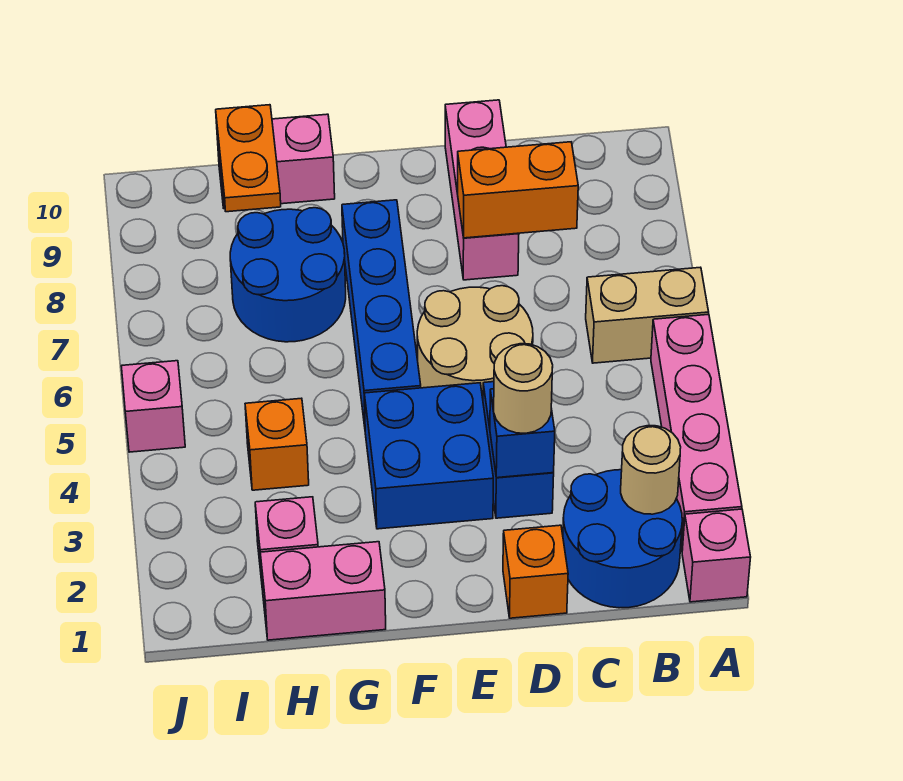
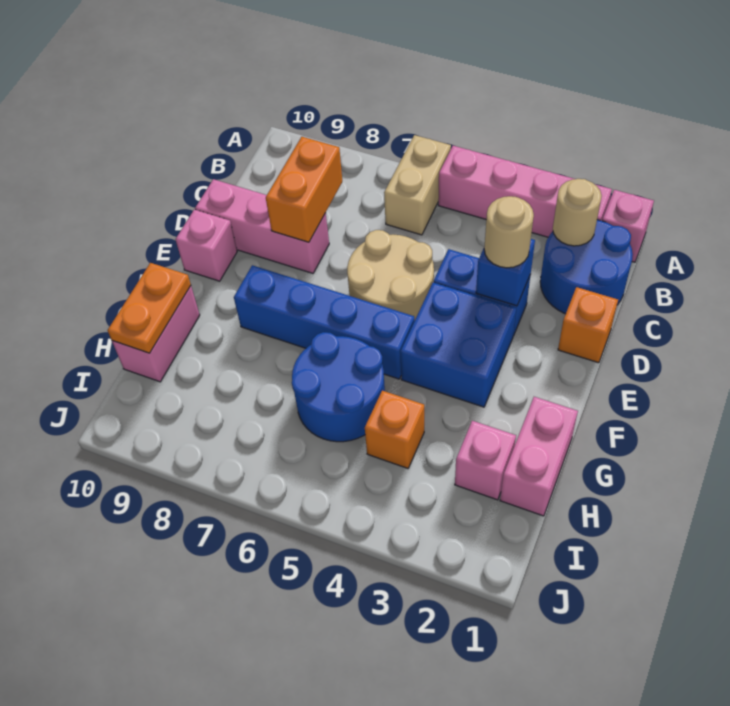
blue round brick G7:H8 level 1 -> blue round brick G5:H6 level 1
orange plate H9:H10 level 2 -> orange plate G10:H10 level 2
pink brick J5 level 1 -> pink brick E10 level 1

